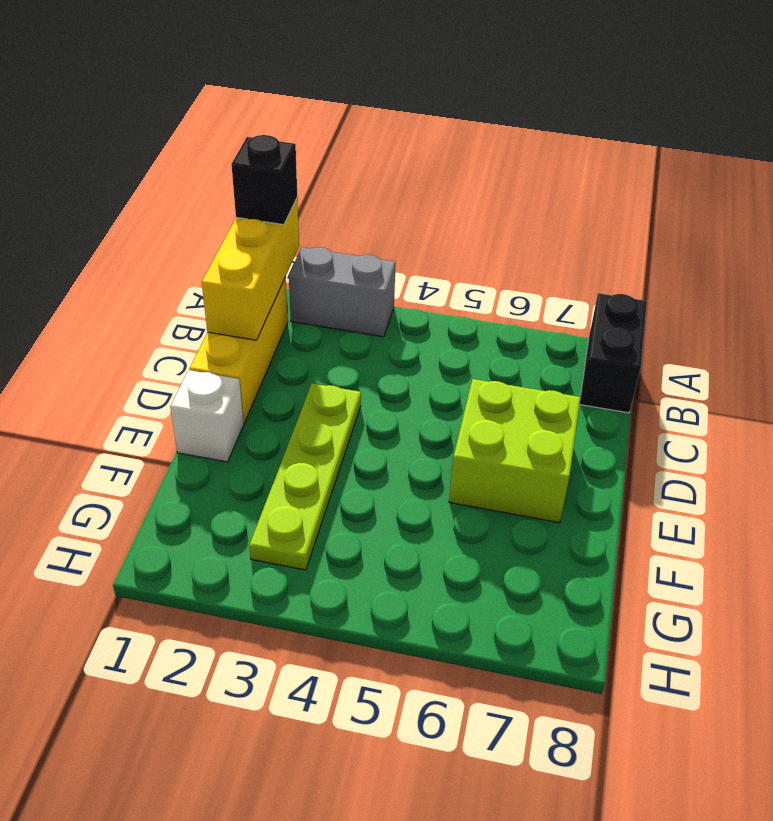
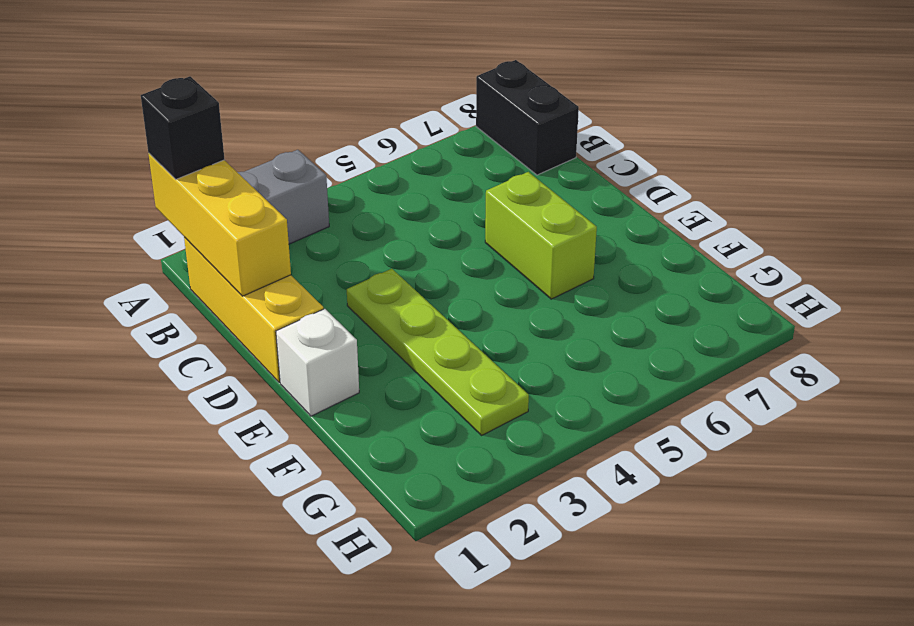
lime brick D6:E7 level 1 -> lime brick D6:E6 level 1

